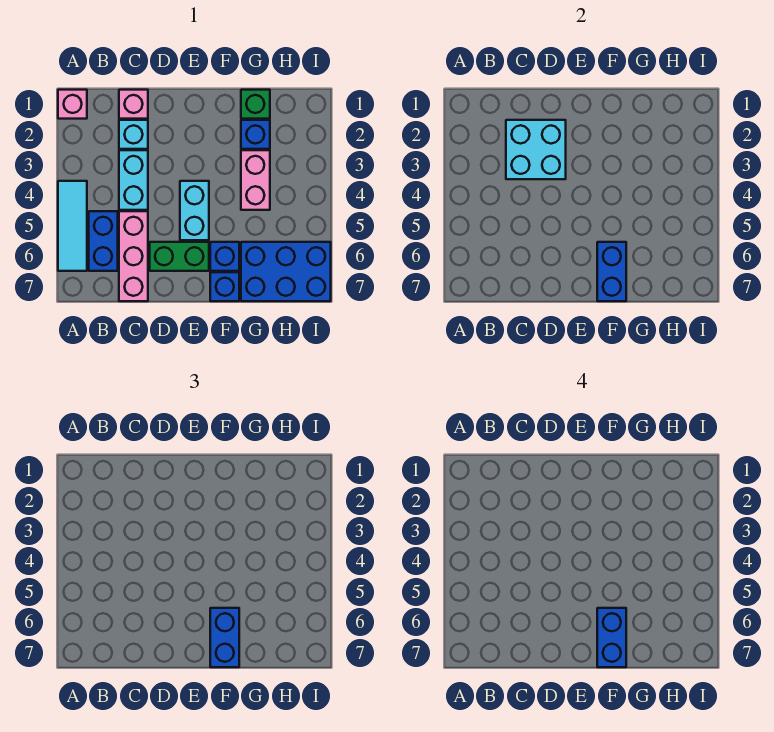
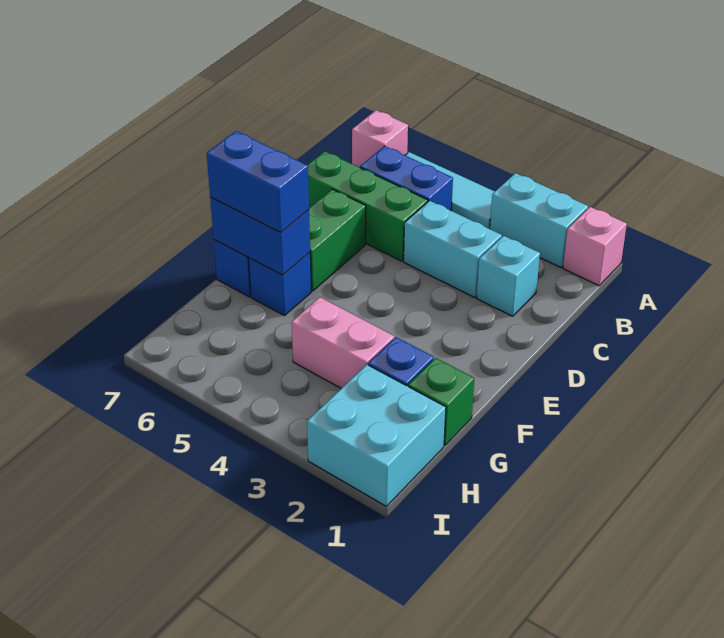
pink brick C1 level 1 -> pink brick A7 level 1
cyan brick C2:D3 level 2 -> cyan brick H1:I2 level 1
pink brick C5:C7 level 1 -> green brick C5:C7 level 1
cyan brick E4:E5 level 1 -> cyan brick A2:A3 level 1
blue brick F6:F7 level 4 -> none
blue brick G6:I7 level 1 -> none

